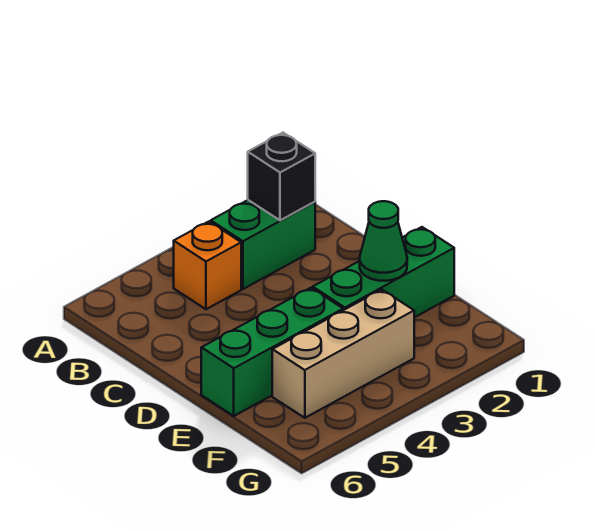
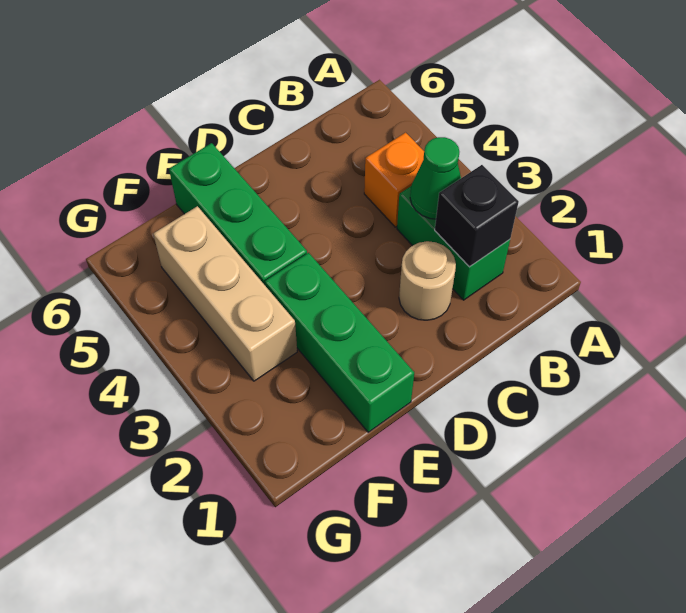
none -> tan round brick C2 level 1
green cone E2 level 2 -> green cone B3 level 2

